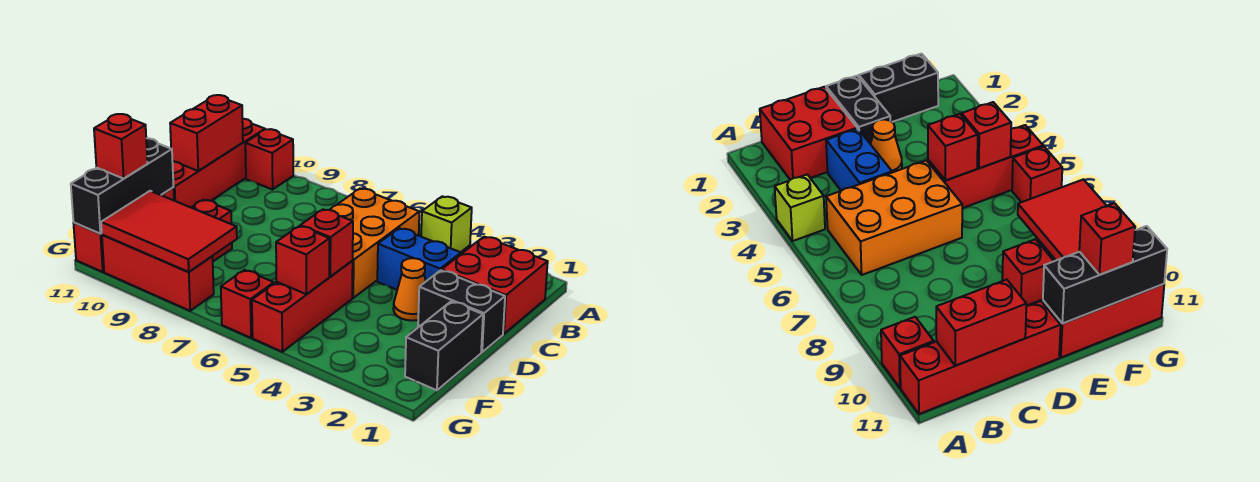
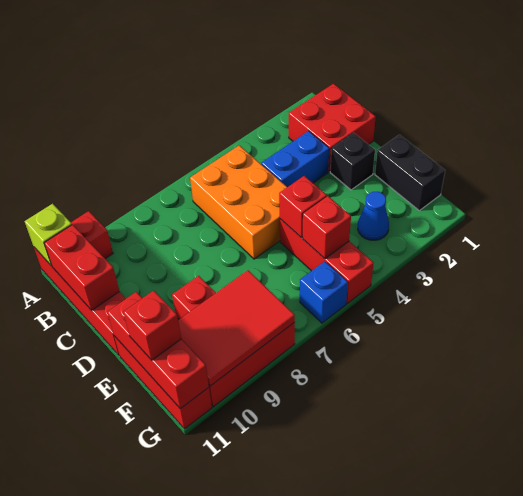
lime brick A4 level 1 -> lime brick A11 level 2
black brick D1:D2 level 1 -> black brick D2 level 1
orange cone D3 level 1 -> none
black brick E11:G11 level 2 -> red brick E11:G11 level 2
none -> blue cone F3 level 1
red brick G6 level 1 -> blue brick G6 level 1

